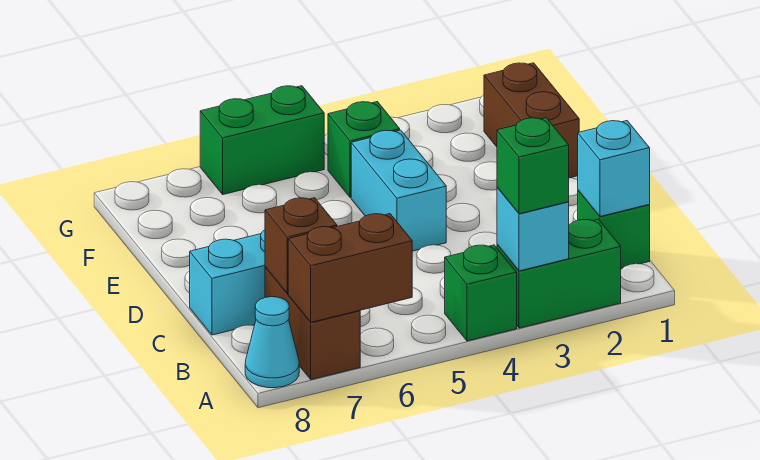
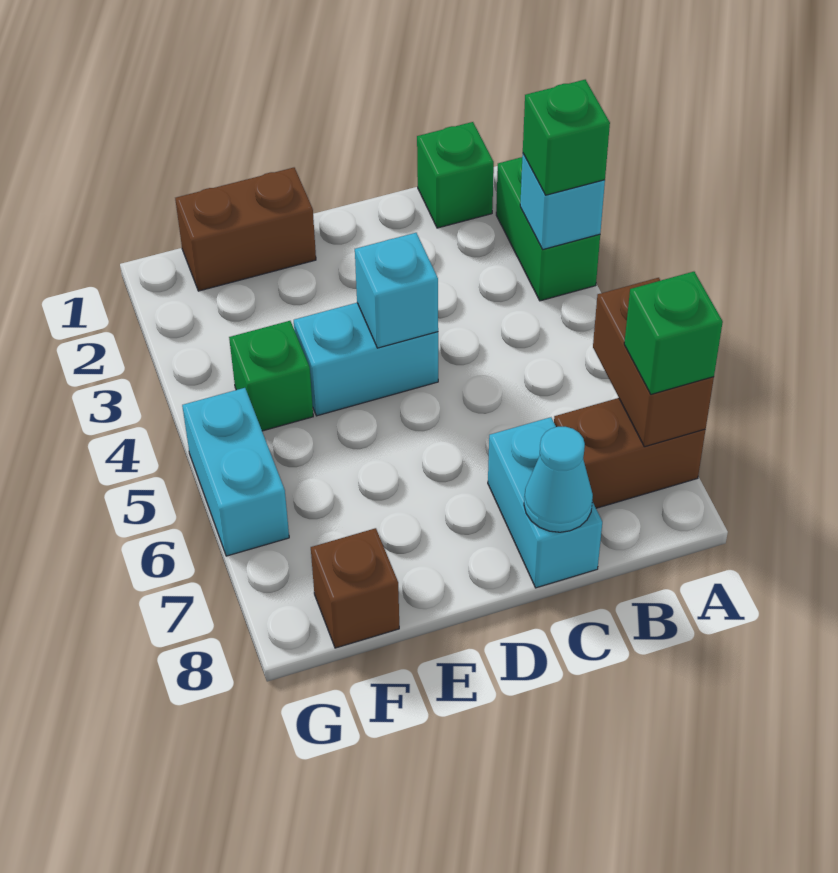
green brick A4 level 1 -> green brick A7 level 3
cyan cone A8 level 1 -> cyan cone C8 level 2
cyan brick B1 level 2 -> cyan brick D4 level 2
brown brick B7 level 2 -> brown brick F8 level 1
green brick G5:G6 level 1 -> cyan brick G5:G6 level 1

